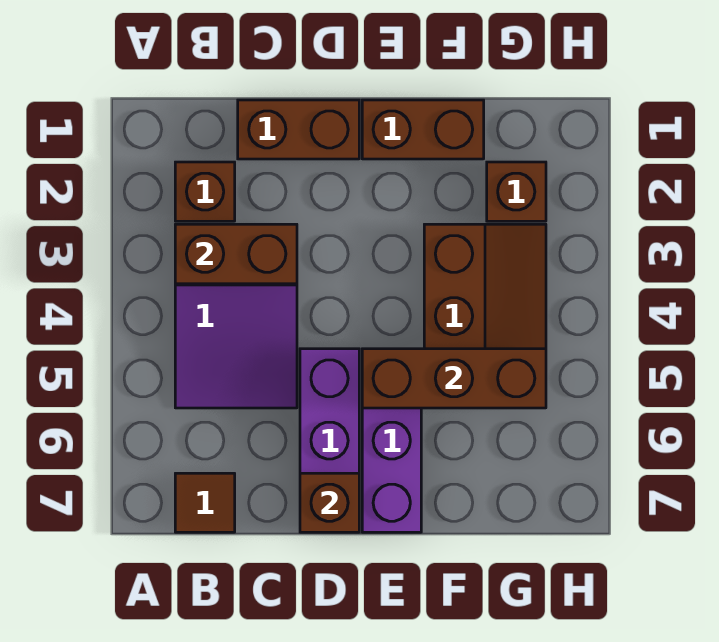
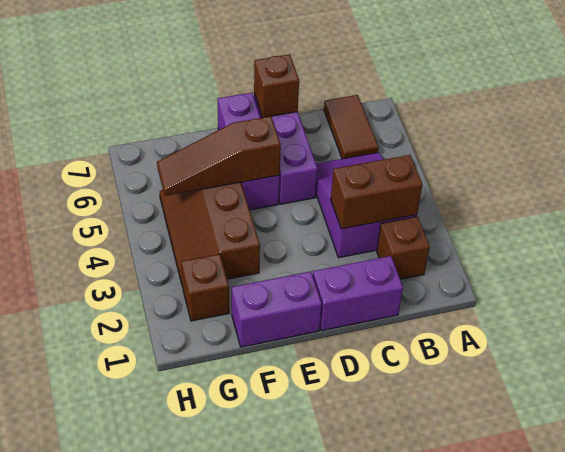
brown tile B7 level 1 -> brown tile B6:B7 level 1
brown brick C1:D1 level 1 -> purple brick C1:D1 level 1
brown brick E1:F1 level 1 -> purple brick E1:F1 level 1
brown brick E5:G5 level 2 -> brown slope E5:G5 level 2 top E

